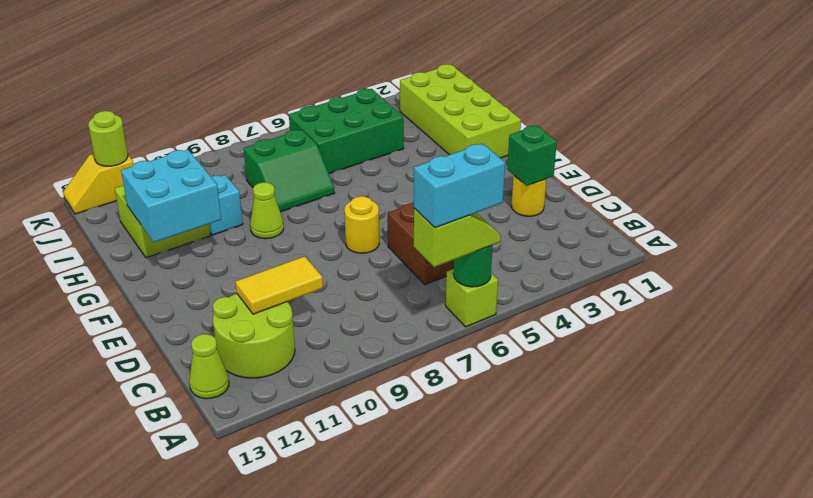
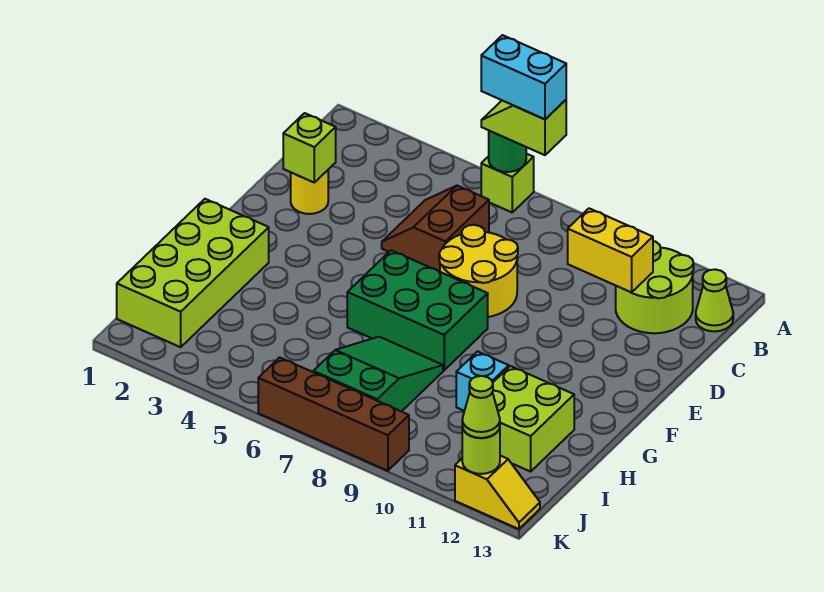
yellow tile C10:C11 level 2 -> yellow brick C10:C11 level 2
green brick D2 level 2 -> lime brick D2 level 2
yellow round brick E7 level 1 -> yellow round brick D7:E8 level 1
lime cone G9 level 1 -> lime cone K12 level 3
cyan brick G11:H12 level 2 -> none
green slope H7:I8 level 1 top I -> green slope H7:J8 level 1 top J
green brick I4:J6 level 1 -> green brick F6:G8 level 1
none -> brown brick K6:K9 level 1

